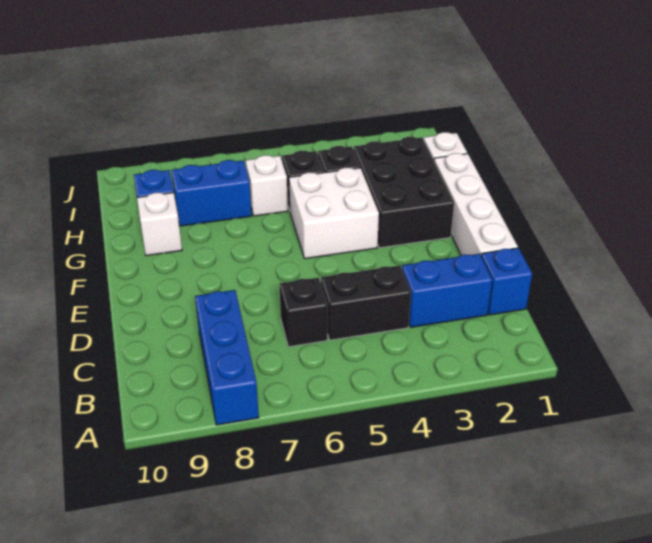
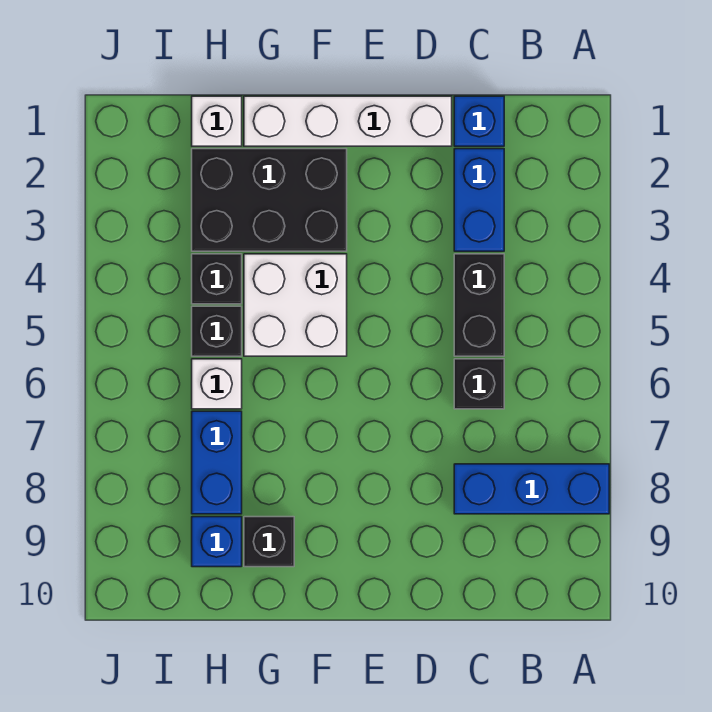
white brick G9 level 1 -> black brick G9 level 1

